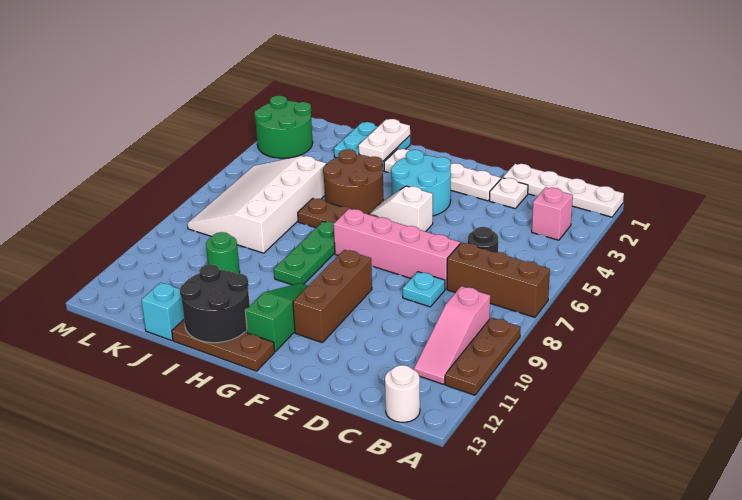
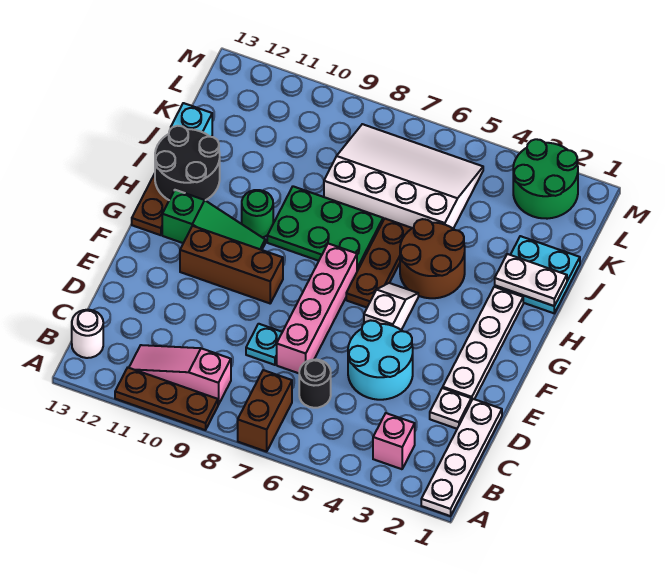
brown brick A7:C7 level 1 -> brown brick A7:B7 level 1
cyan round brick F3:G4 level 1 -> cyan round brick D4:E5 level 1
green plate H7:H9 level 1 -> green plate H7:I9 level 1
green round brick J10 level 1 -> green round brick H10 level 1

